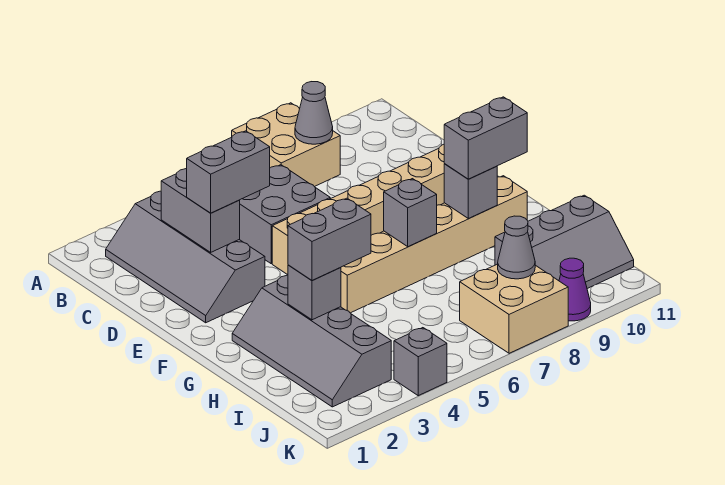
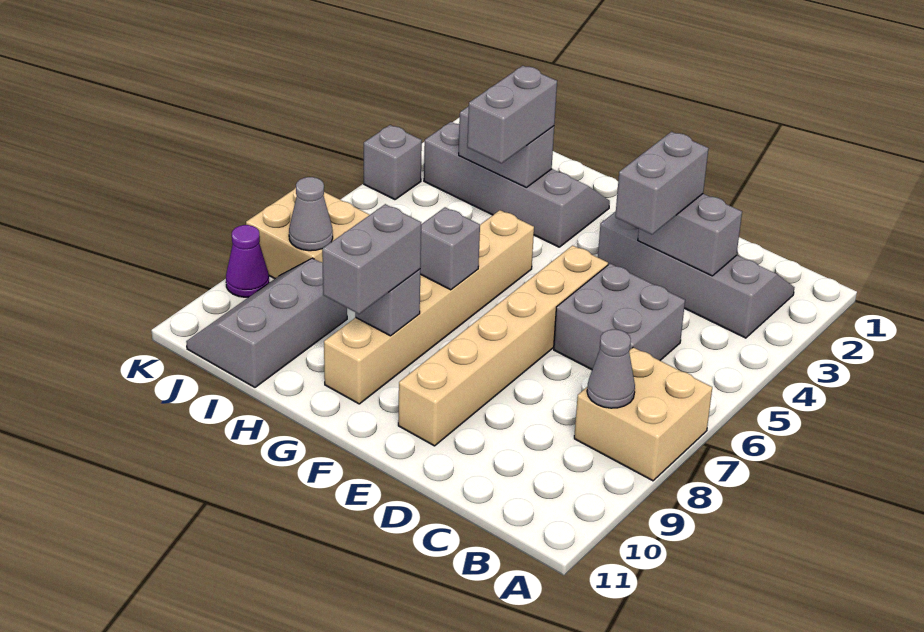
grey brick H3 level 2 -> grey brick H3:I3 level 2

